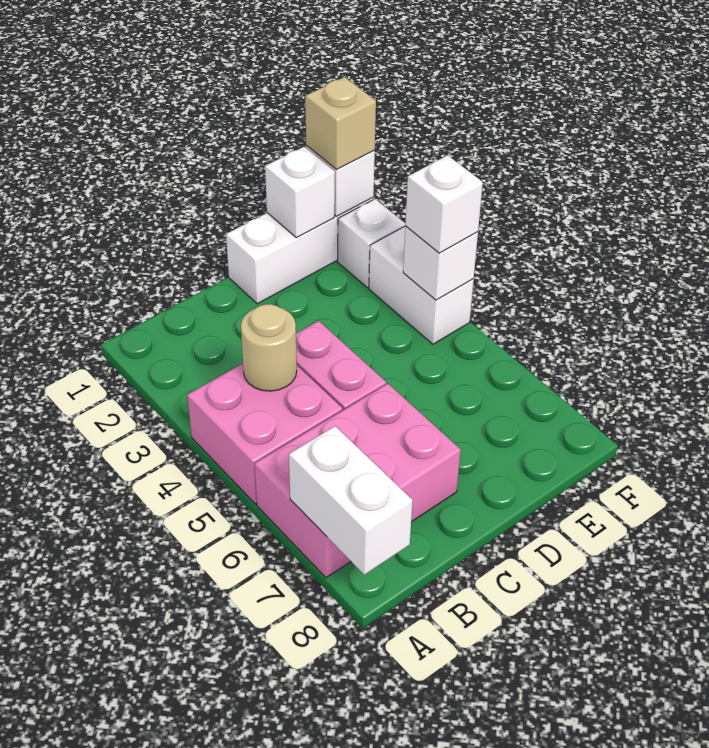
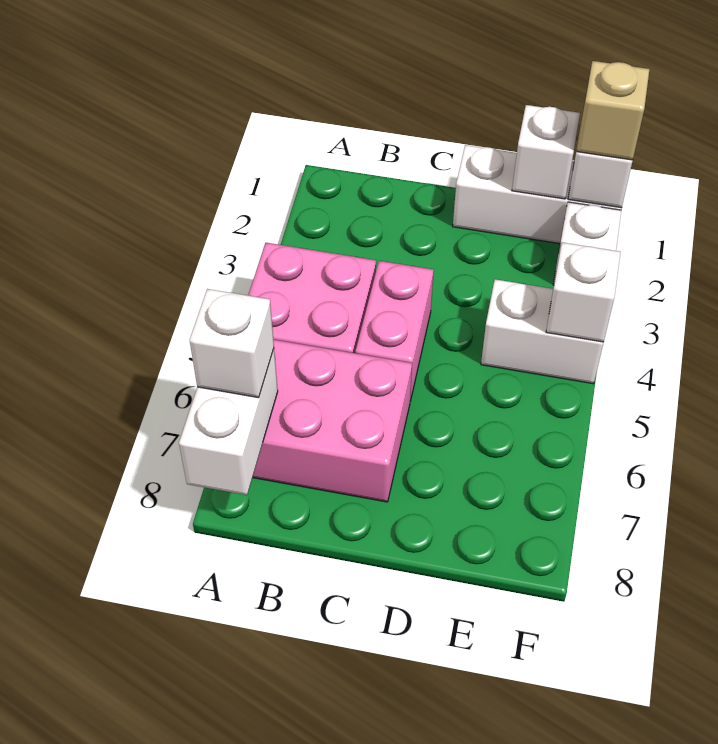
tan round brick B4 level 2 -> none
white brick F3:F4 level 1 -> white brick E4:F4 level 1
white brick F4 level 3 -> white brick A7 level 3

